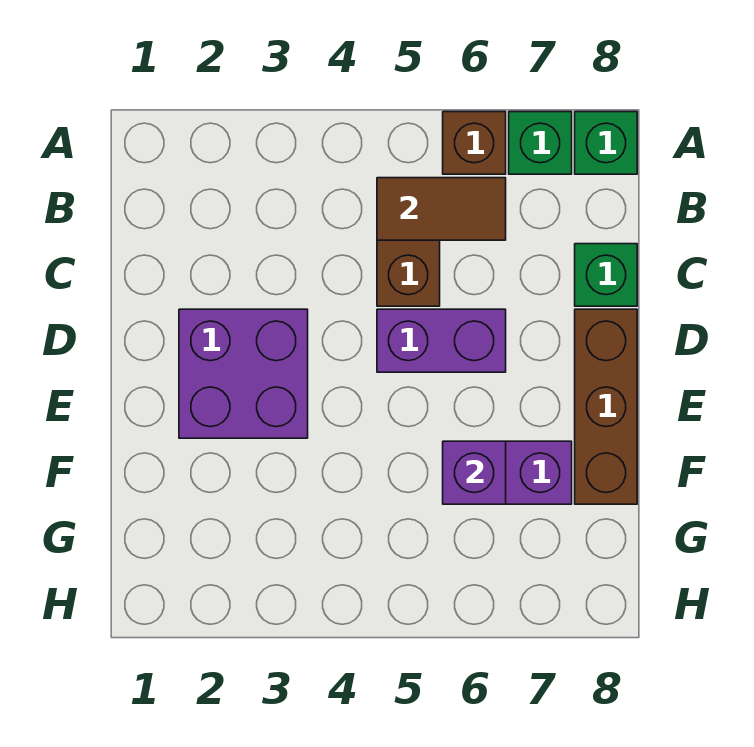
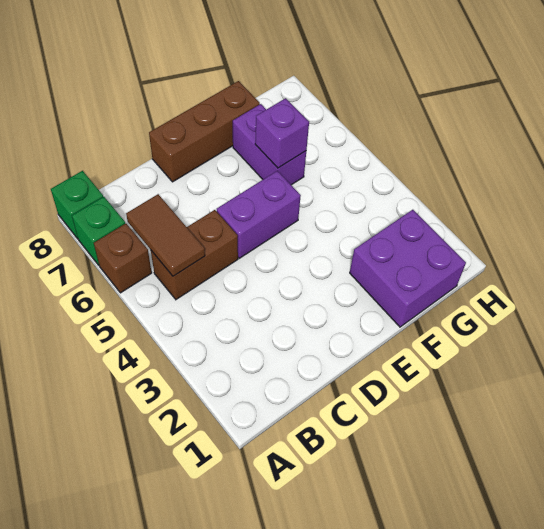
green brick C8 level 1 -> none
purple brick D2:E3 level 1 -> purple brick F1:G2 level 1
purple brick D5:D6 level 1 -> purple brick D5:E5 level 1

